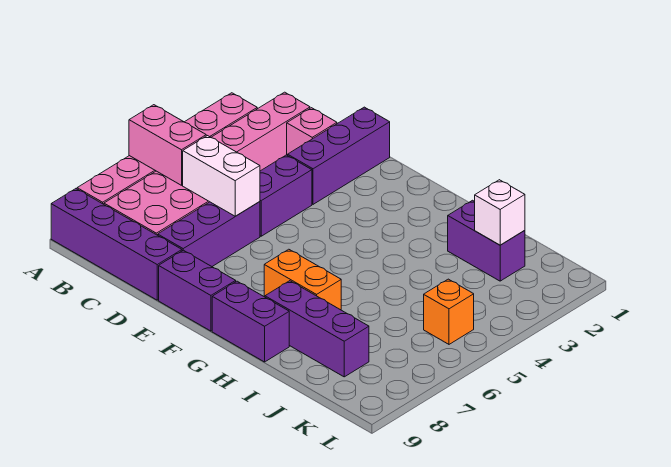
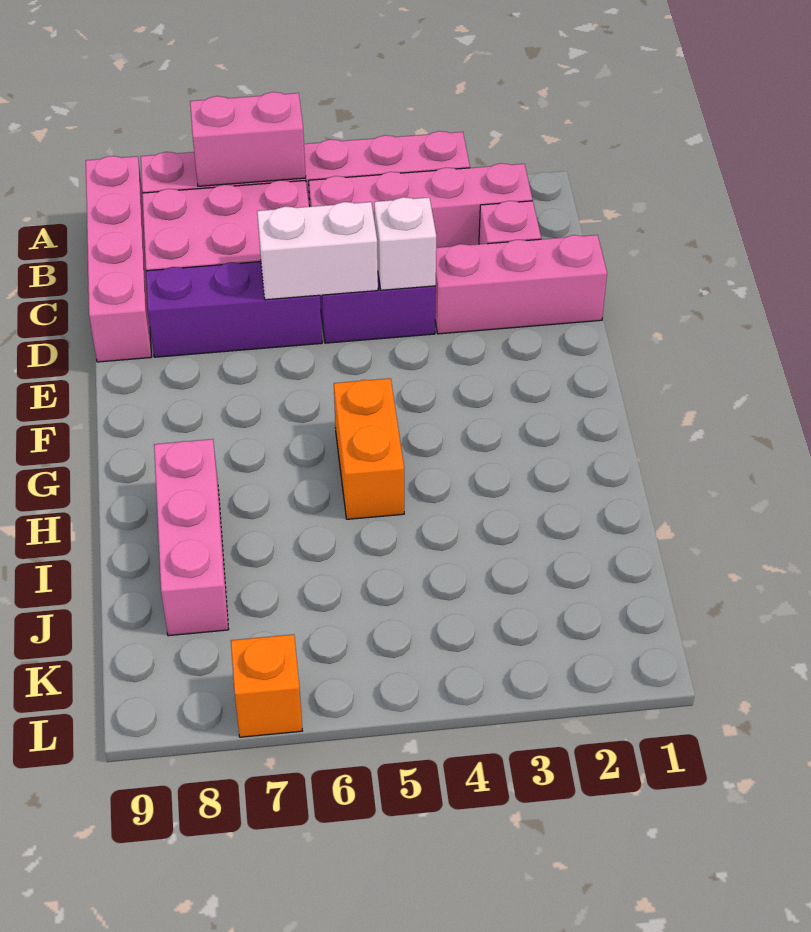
pink brick A6:B6 level 2 -> pink brick A6:A7 level 2
purple brick A9:D9 level 1 -> pink brick A9:D9 level 1
white brick C6:D6 level 2 -> white brick D5:D6 level 2
purple brick D1:D3 level 1 -> pink brick D1:D3 level 1
purple brick E9:F9 level 1 -> none
orange brick G7:H7 level 1 -> orange brick G5:H5 level 1
purple brick G9:H9 level 1 -> none
purple brick H8:J8 level 1 -> pink brick H8:J8 level 1
purple brick I2:J2 level 1 -> none
white brick J2 level 2 -> white brick D4 level 2
orange brick K5 level 1 -> orange brick L7 level 1

